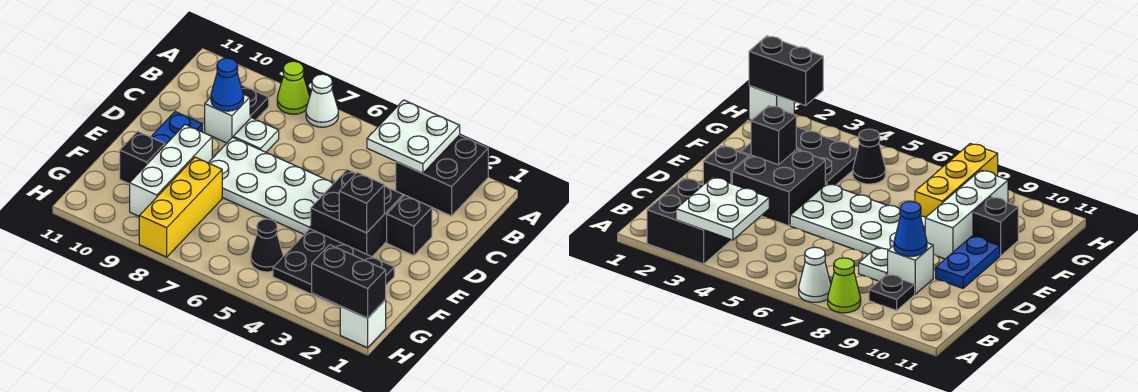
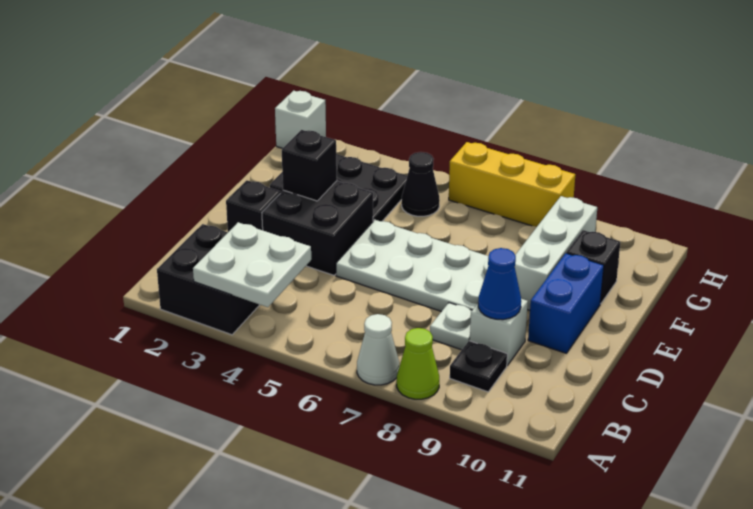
blue plate D10:E10 level 1 -> blue brick D10:E10 level 1
yellow brick F8:H8 level 1 -> yellow brick H6:H8 level 1
black brick H1:H2 level 2 -> none

